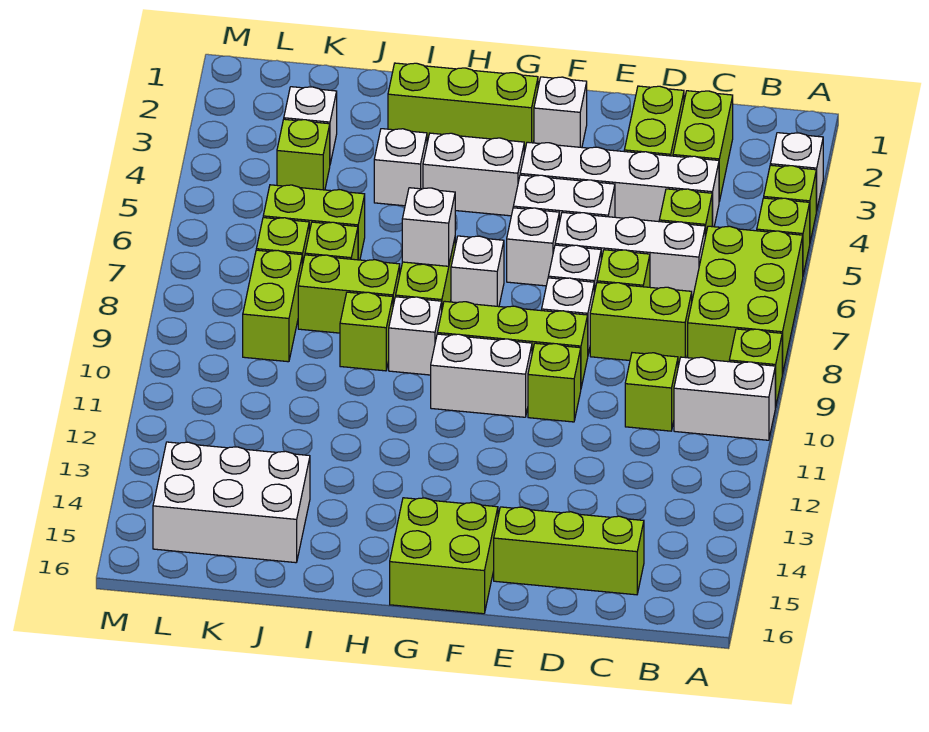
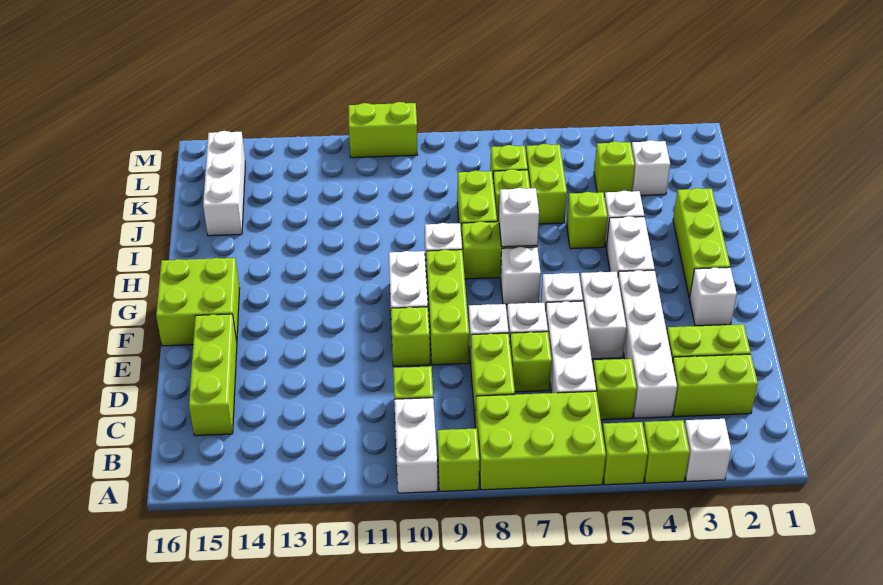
lime brick I9 level 1 -> lime brick I5 level 1
white brick J14:L15 level 1 -> white brick J15:L15 level 1
lime brick K8:K9 level 1 -> lime brick M10:M11 level 1

